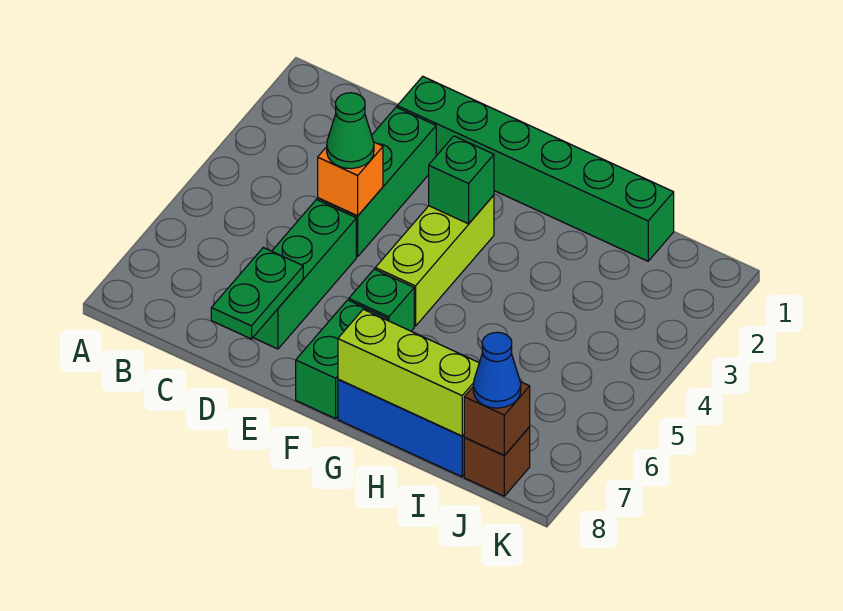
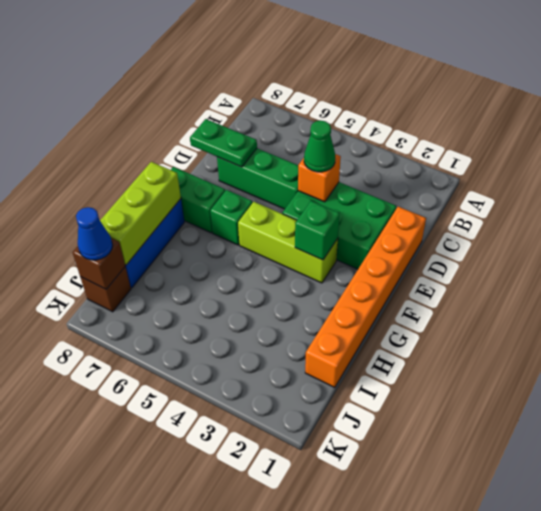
green brick D1:I1 level 1 -> orange brick D1:I1 level 1
green brick D2:D4 level 1 -> green brick D2:E4 level 1

